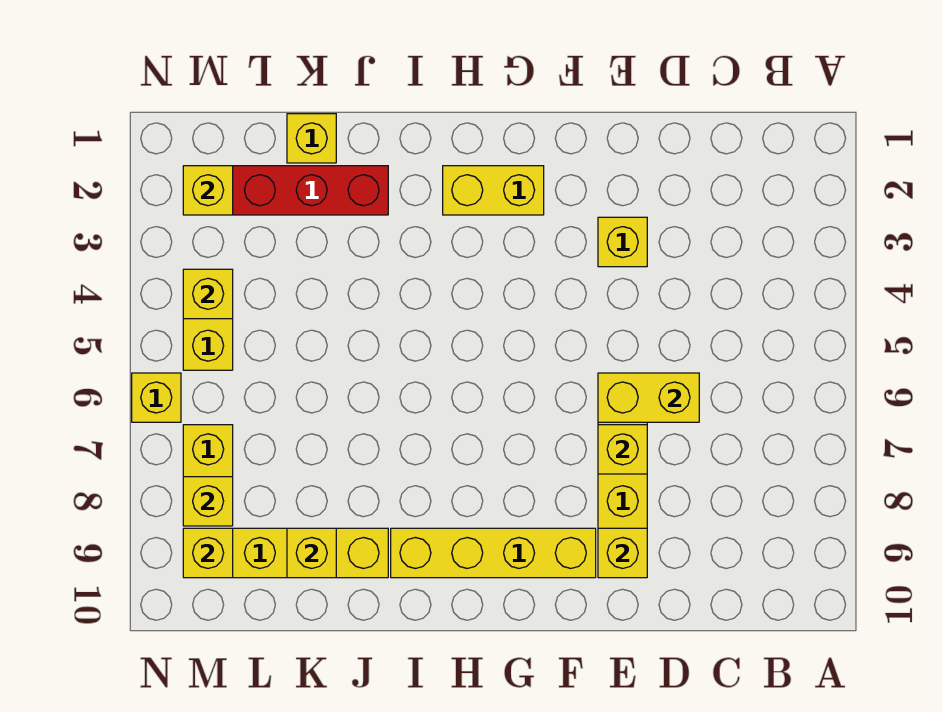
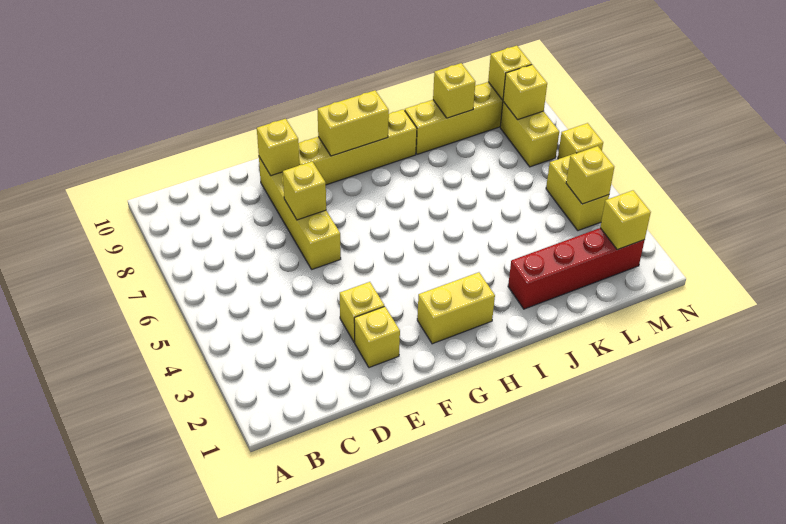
yellow brick D6:E6 level 2 -> yellow brick G9:H9 level 2
yellow brick K1 level 1 -> yellow brick E2 level 1

